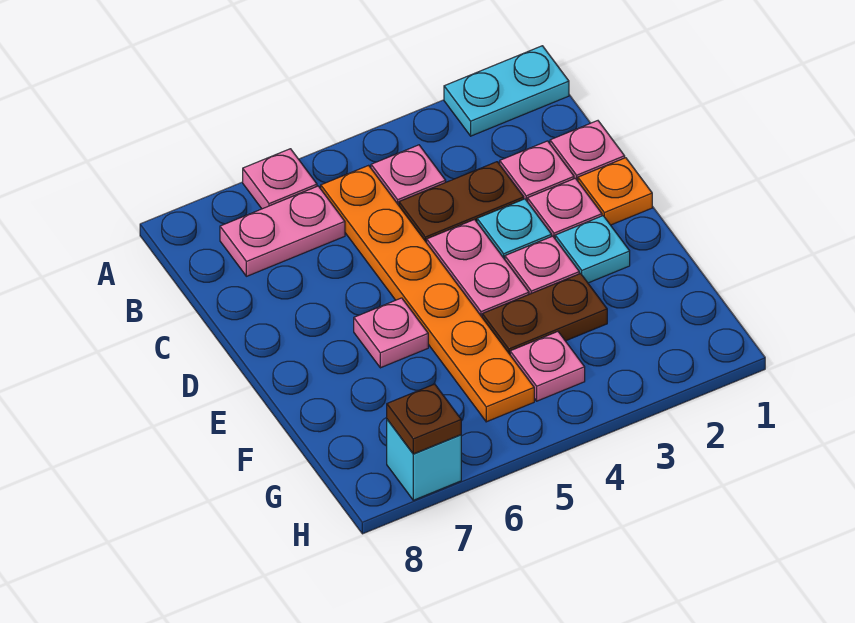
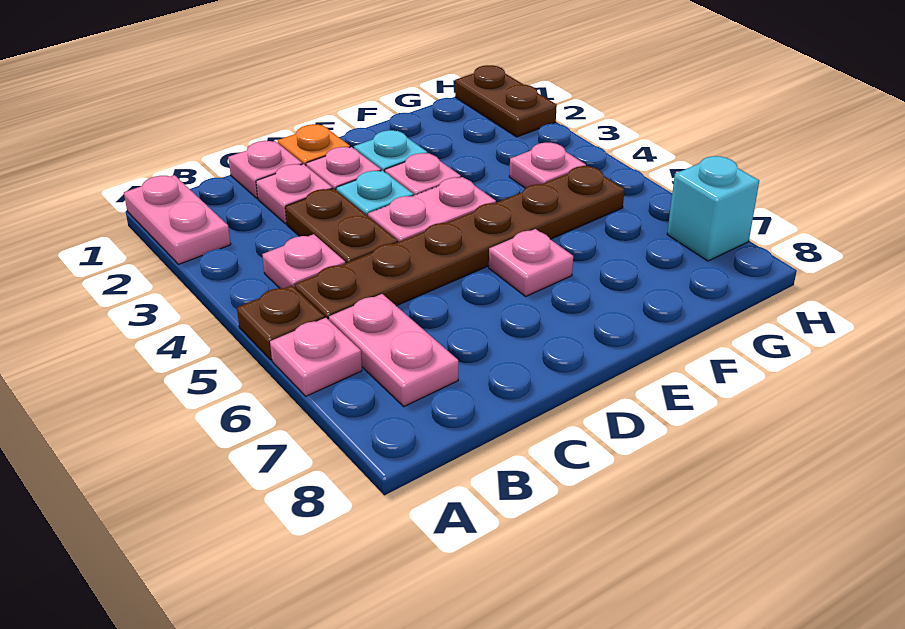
cyan plate A1:A2 level 1 -> pink plate A1:A2 level 1
orange plate B5:G5 level 1 -> brown plate B5:G5 level 1
brown plate F3:F4 level 1 -> brown plate H1:H2 level 1
brown plate H7 level 2 -> brown plate A5 level 1

